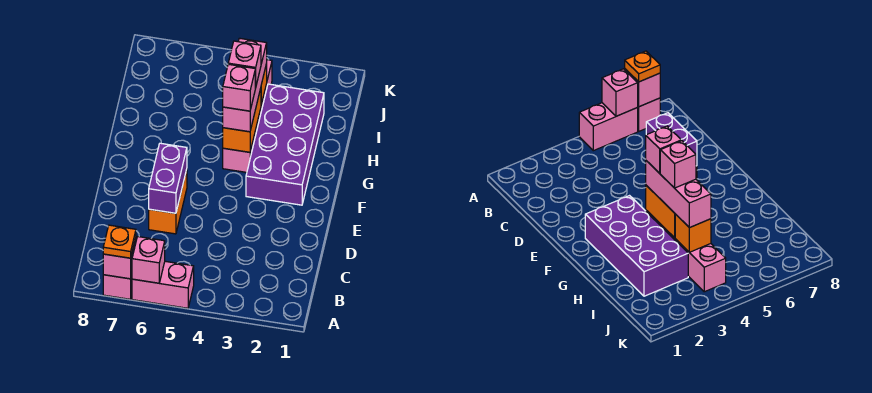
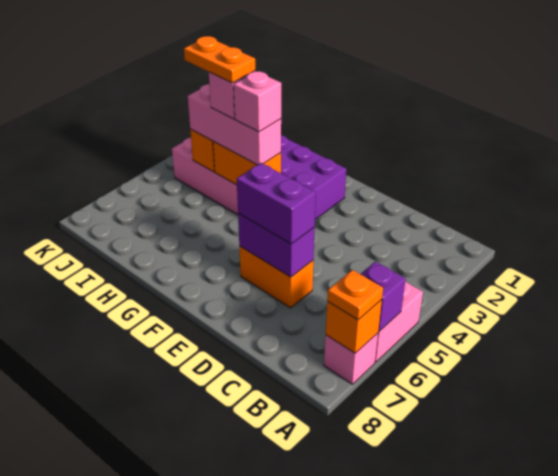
pink brick A6 level 2 -> purple brick A6 level 2
pink brick A7 level 2 -> orange brick A7 level 2
none -> purple brick D6:E6 level 3
none -> orange plate H4:I4 level 5

